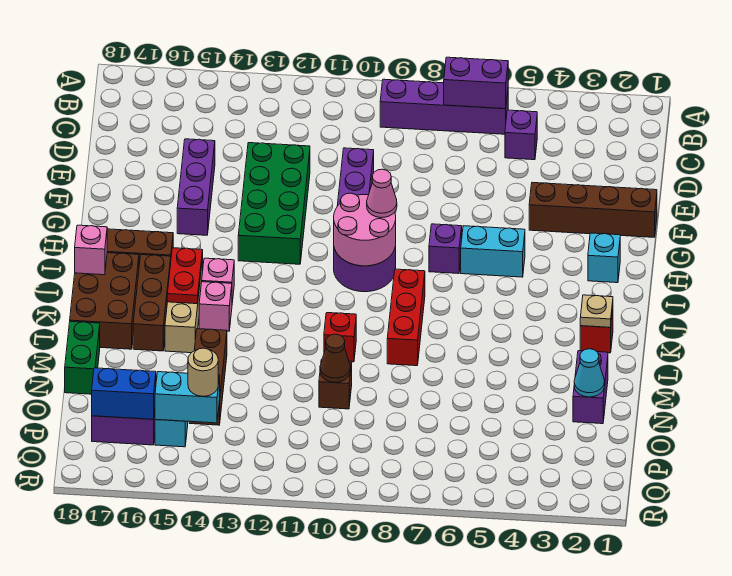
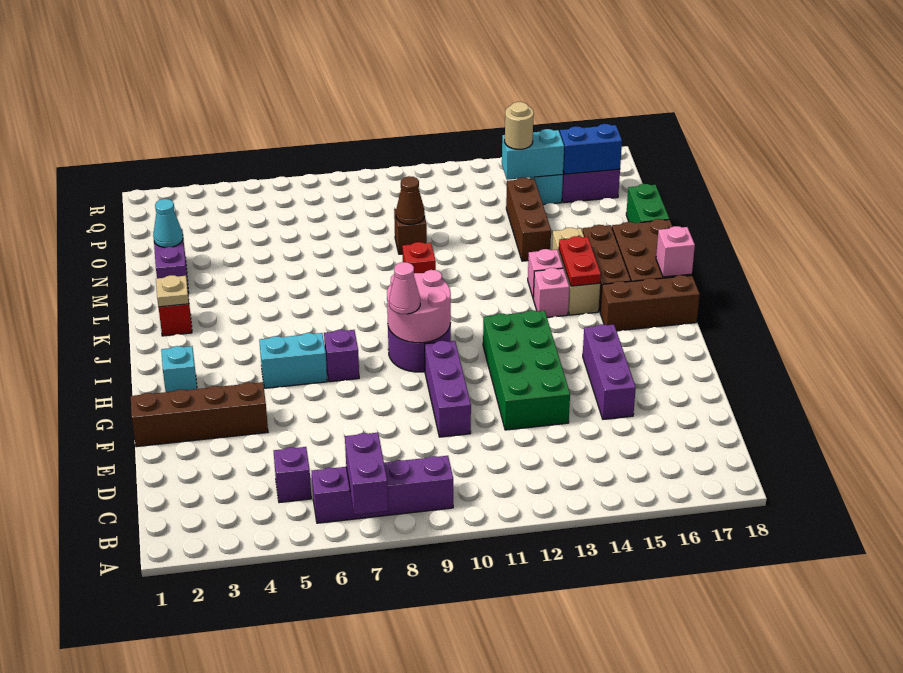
purple brick B6:B7 level 2 -> purple brick A7:B7 level 2
red brick J8:L8 level 1 -> none

